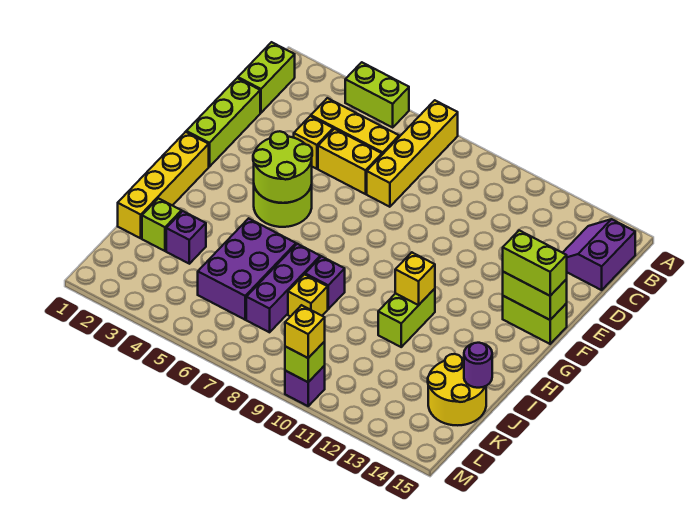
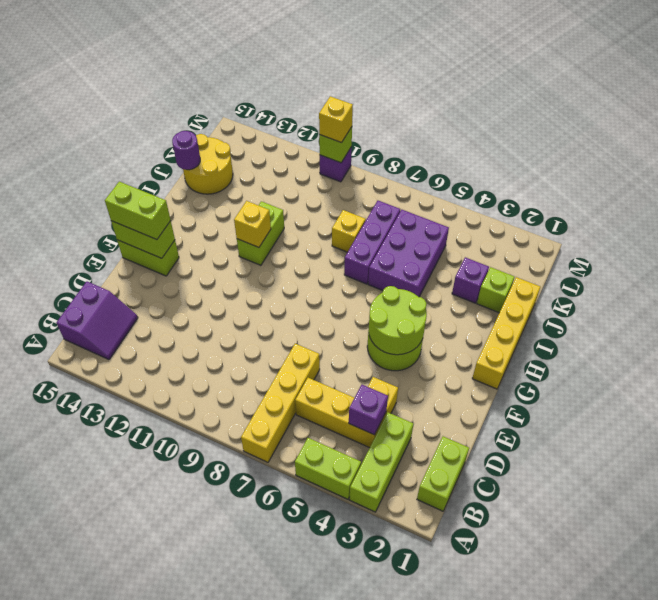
lime brick D1:F1 level 1 -> lime brick A3:C3 level 1
yellow brick D5:D6 level 1 -> none
purple brick I8 level 1 -> purple brick C4 level 2

